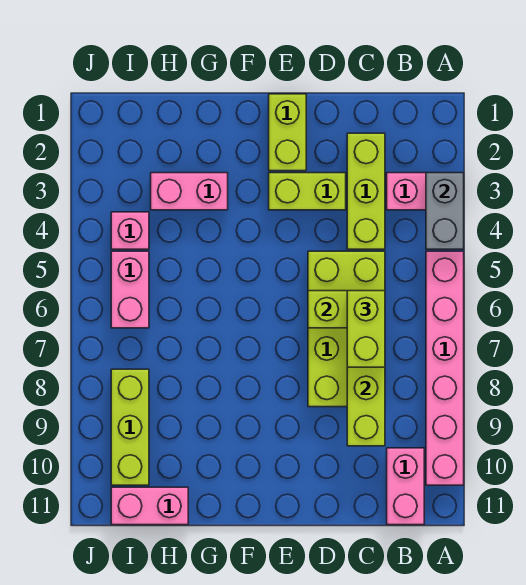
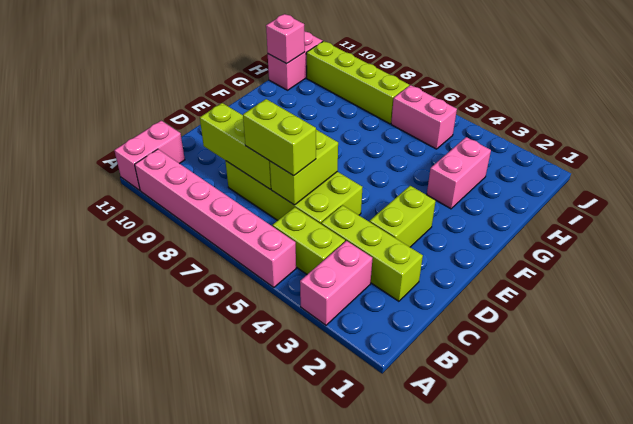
grey brick A3:A4 level 2 -> none
pink brick B10:B11 level 1 -> pink brick A11:B11 level 1
lime brick E1:E2 level 1 -> lime brick B4:B5 level 1
pink brick I4 level 1 -> pink brick H11 level 2
lime brick I8:I10 level 1 -> lime brick I7:I10 level 1

